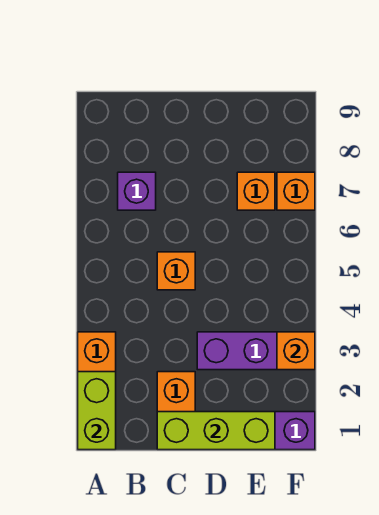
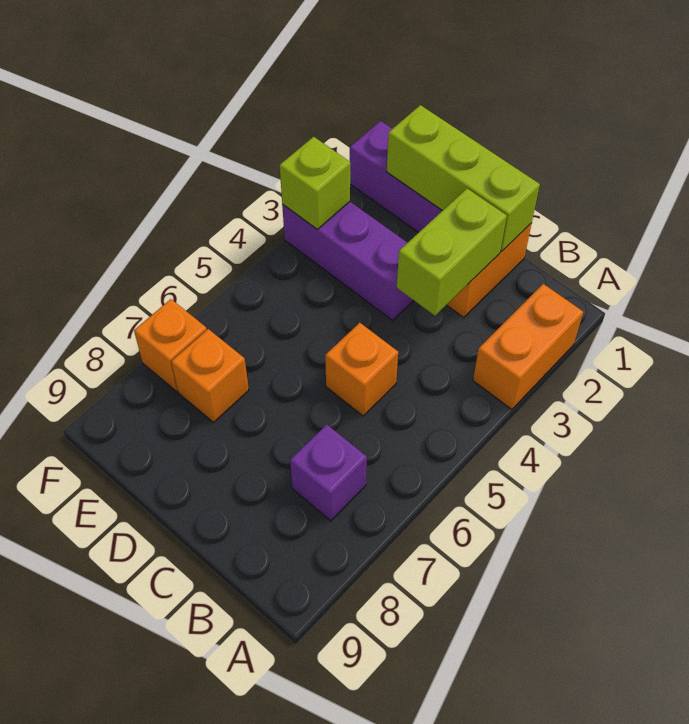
lime brick A1:A2 level 2 -> lime brick C2:C3 level 2
orange brick F3 level 2 -> lime brick F3 level 2

